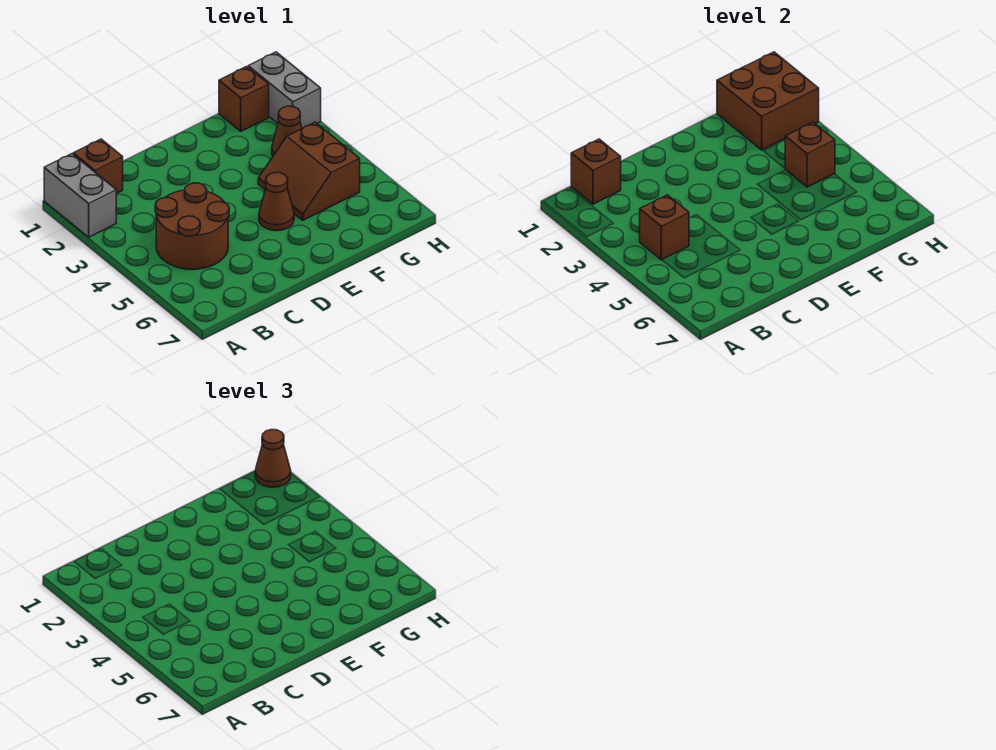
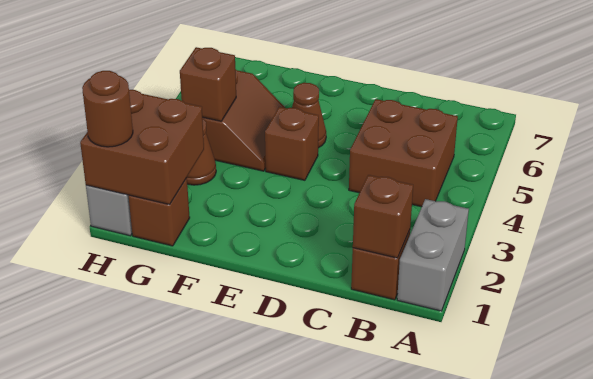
brown round brick B4:C5 level 1 -> brown brick B4:C5 level 1
brown brick B4 level 2 -> brown brick E4 level 1
brown cone H1 level 3 -> brown round brick H1 level 3

